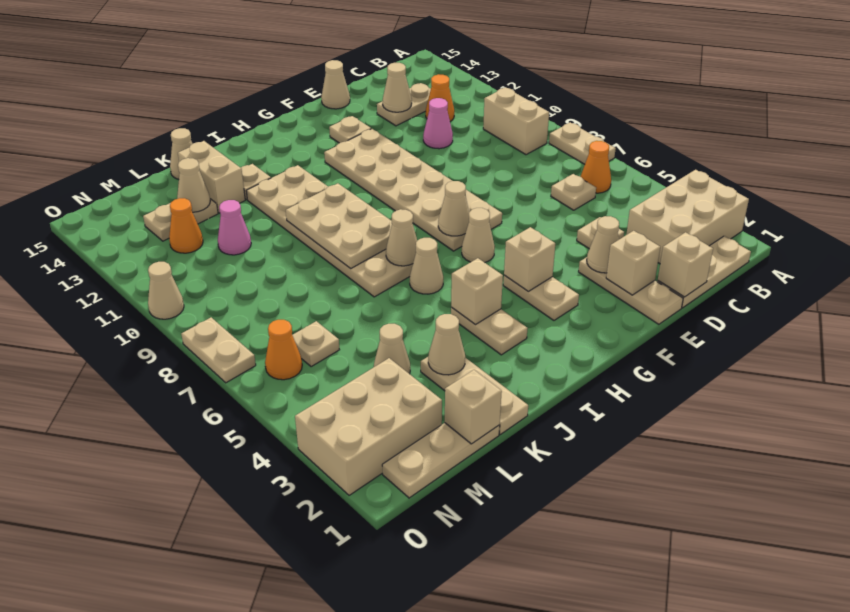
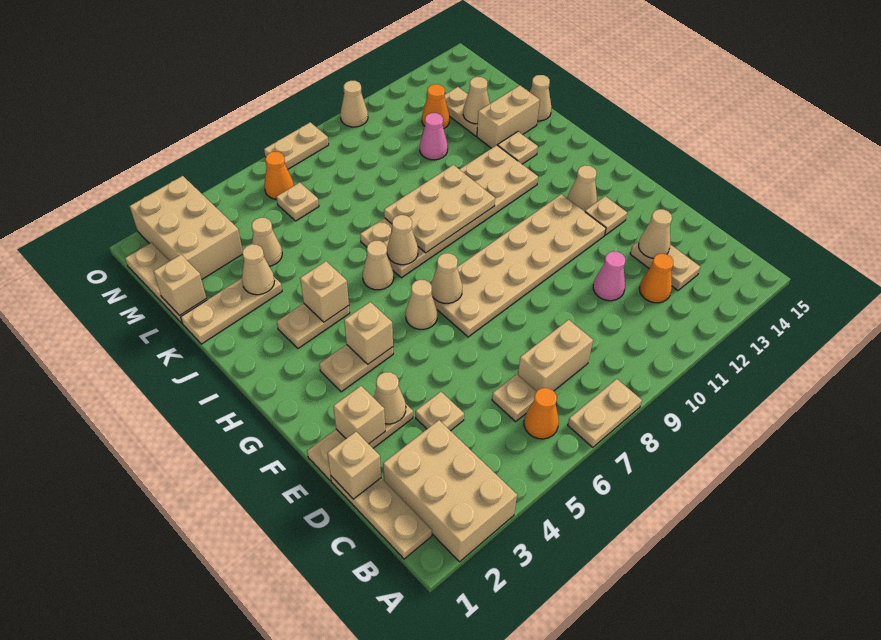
tan brick B9:B10 level 1 -> tan brick C7:C8 level 1
tan cone E15 level 1 -> tan cone G13 level 1

